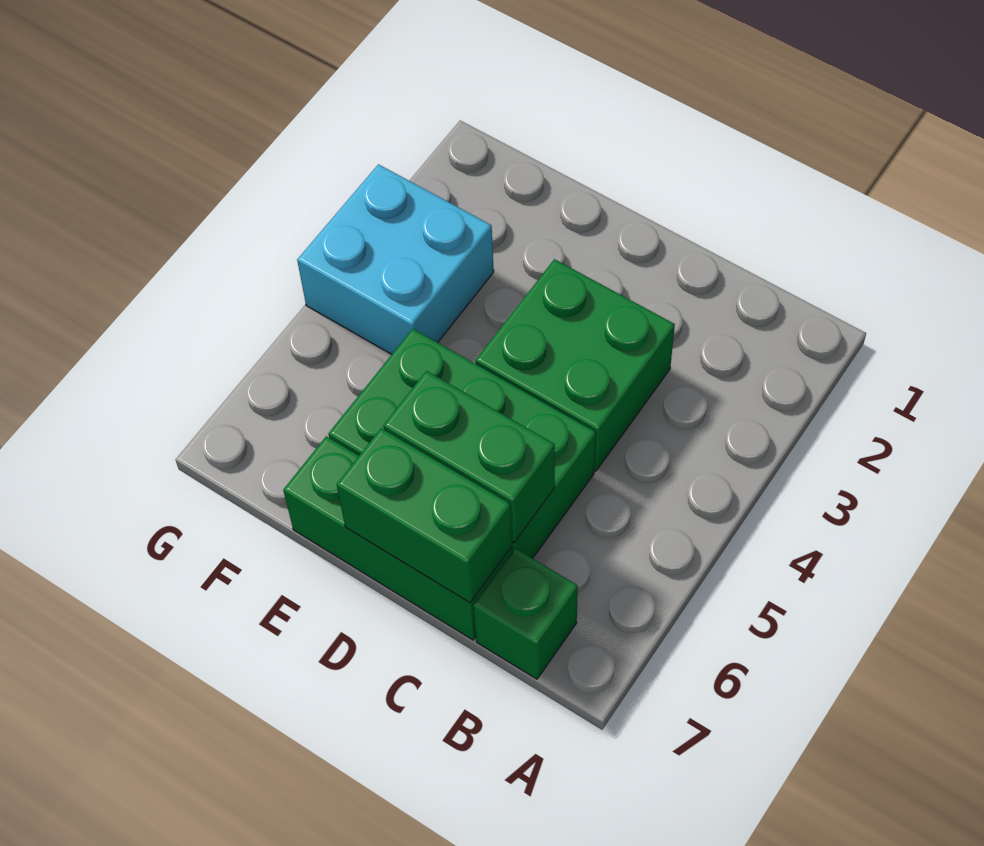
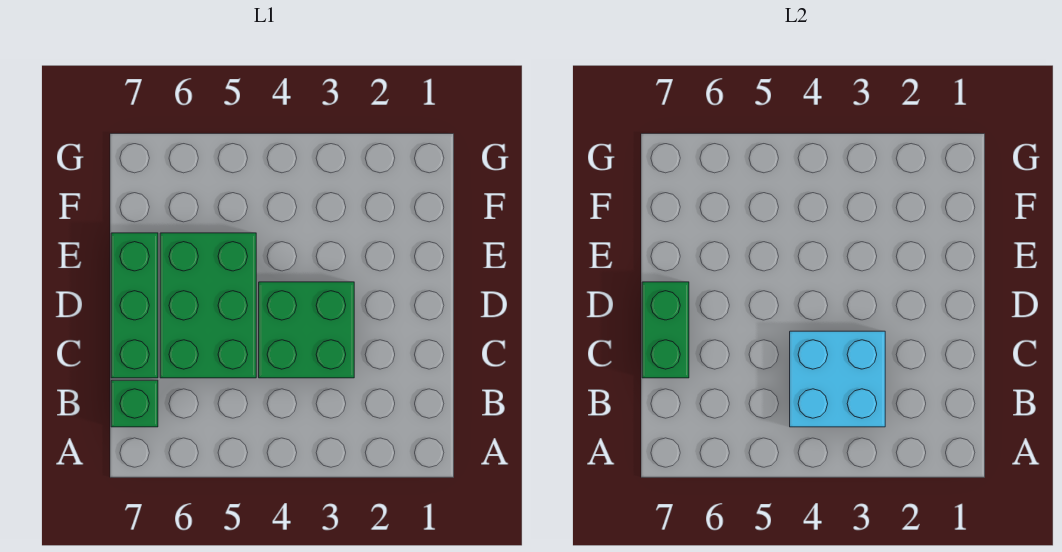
green brick C6:D6 level 2 -> none
cyan brick F3:G4 level 1 -> cyan brick B3:C4 level 2

